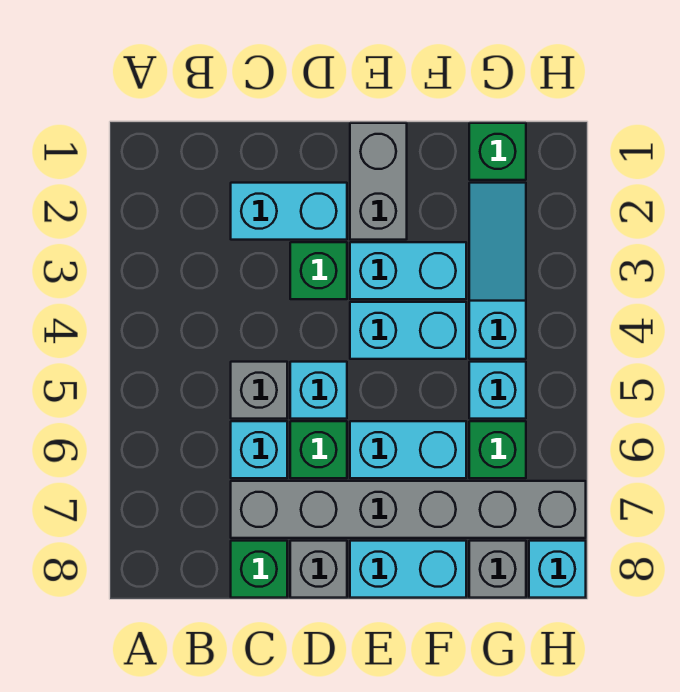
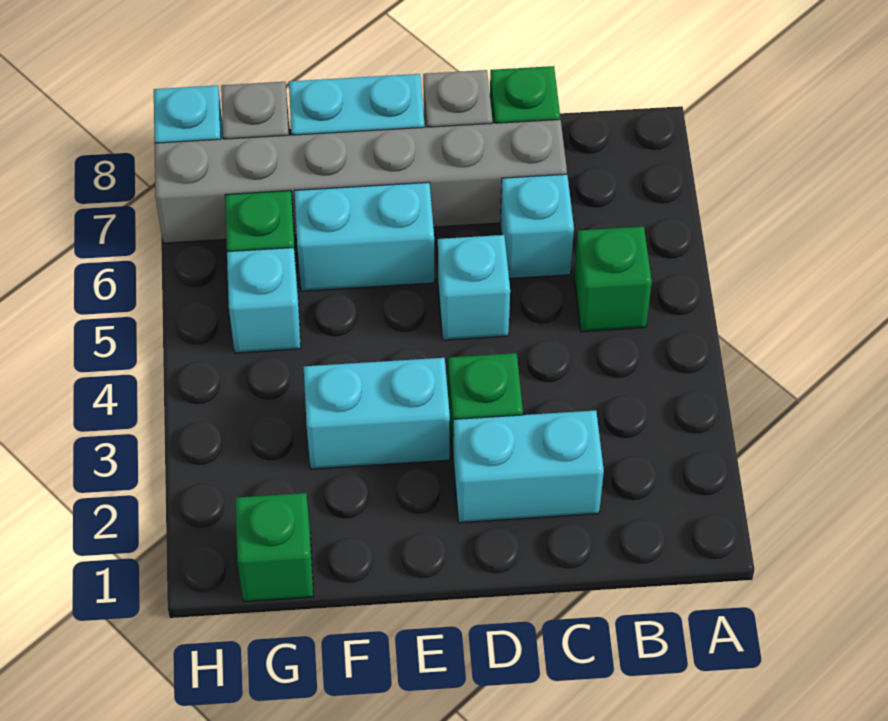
grey brick C5 level 1 -> none
green brick D6 level 1 -> green brick B5 level 1
grey brick E1:E2 level 1 -> none
cyan brick E4:F4 level 1 -> none
cyan slope G2:G4 level 1 top 4 -> none

